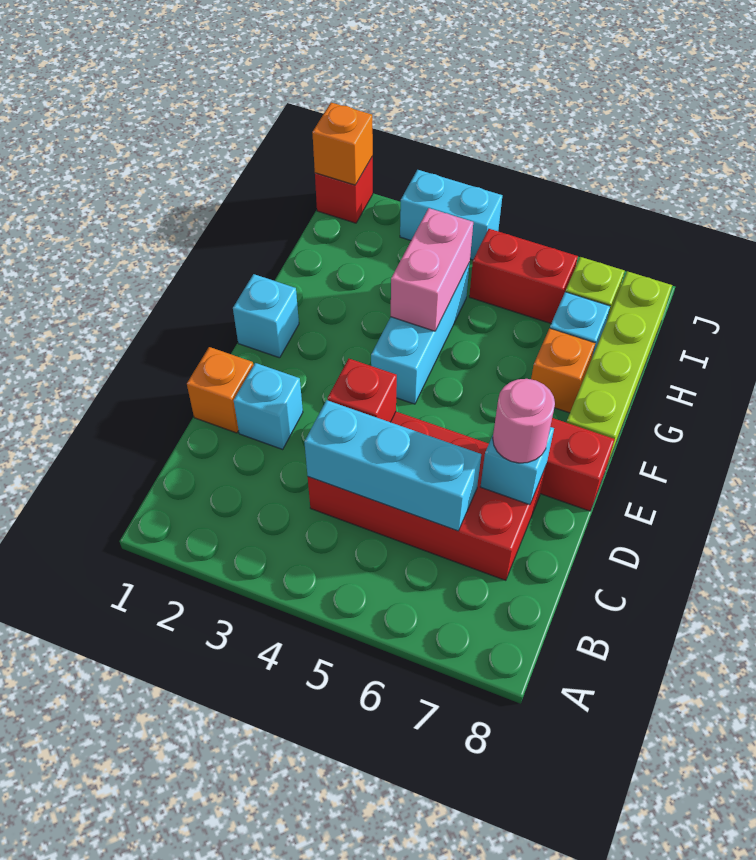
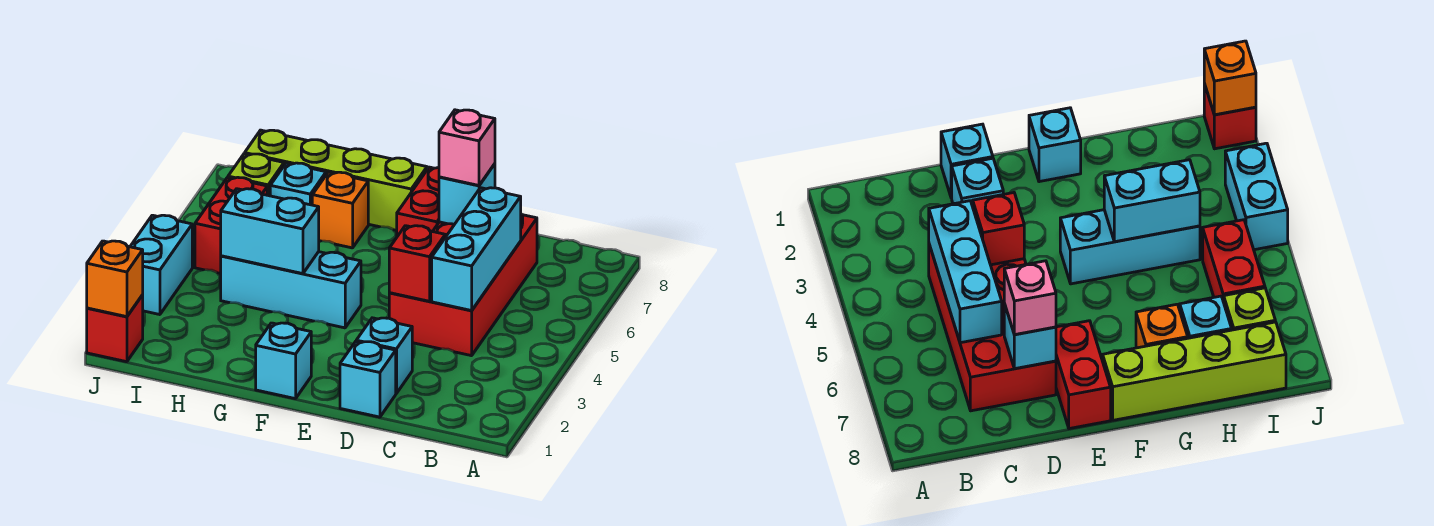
orange brick D1 level 1 -> cyan brick D1 level 1
pink round brick D7 level 3 -> pink brick D7 level 3
pink brick G4:H4 level 2 -> cyan brick G4:H4 level 2

